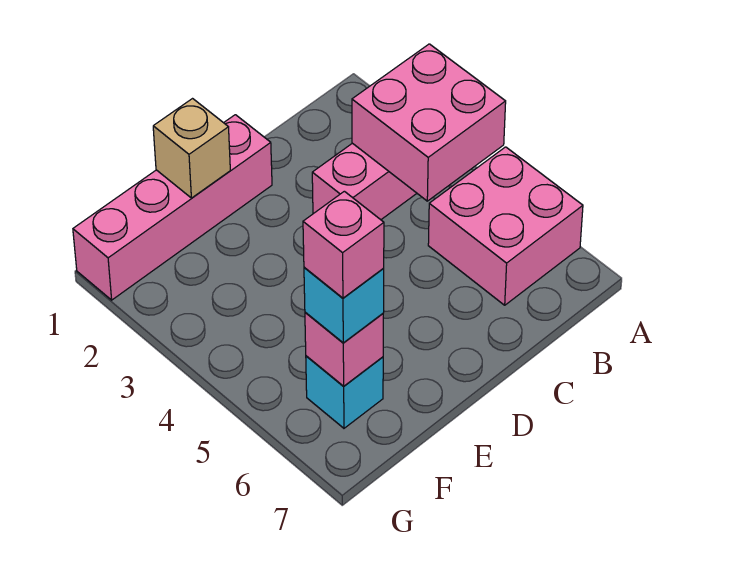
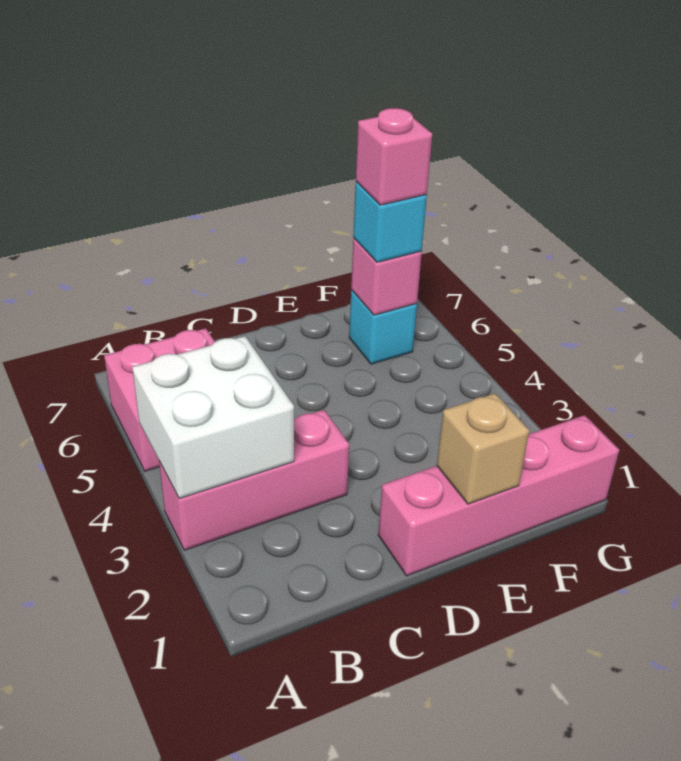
pink brick A3:B4 level 2 -> white brick A3:B4 level 2

